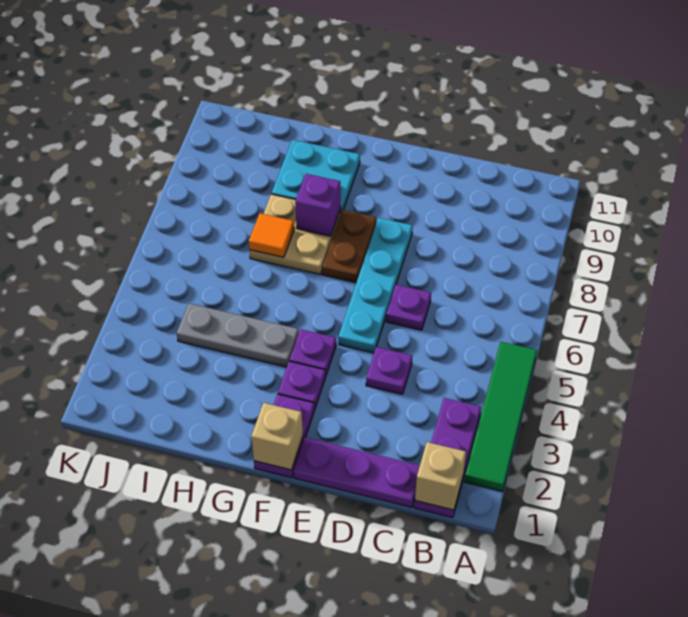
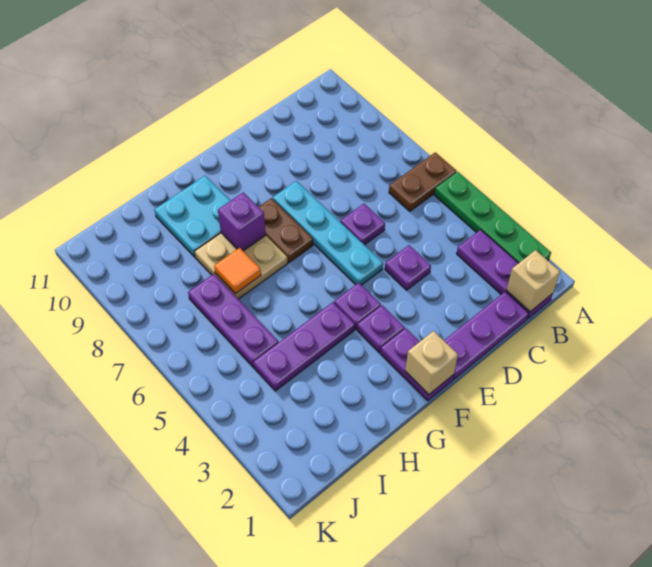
green tile A2:A5 level 1 -> green plate A2:A5 level 1
none -> brown plate A6:B6 level 1
grey plate G4:I4 level 1 -> purple plate G4:I4 level 1
none -> purple plate I5:I7 level 1

